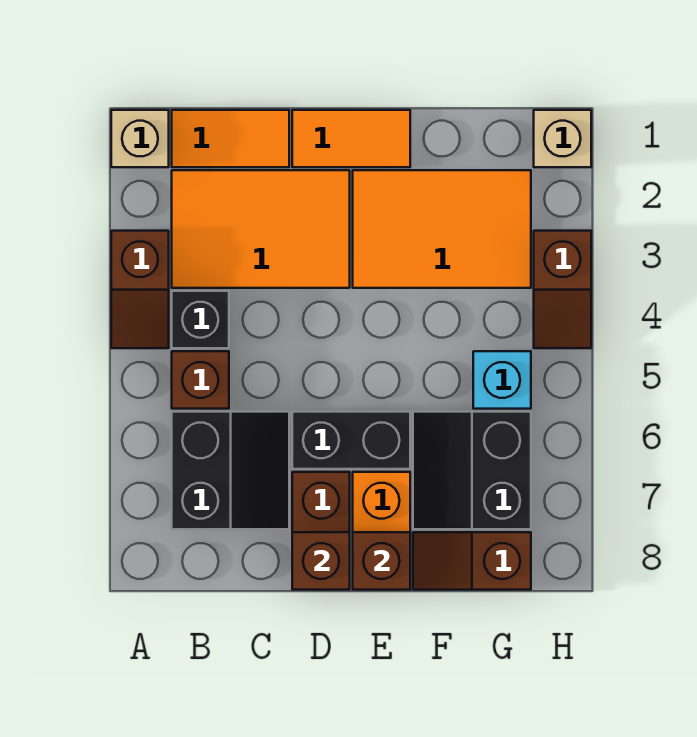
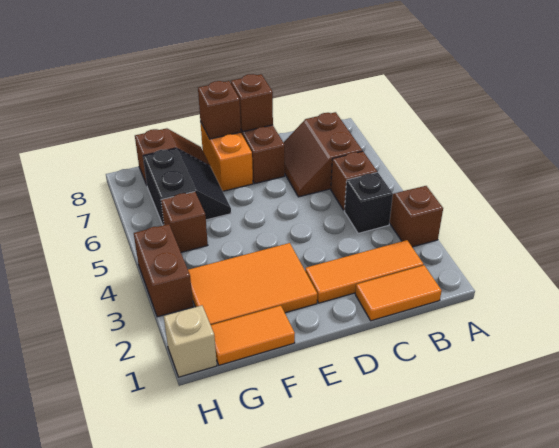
tan brick A1 level 1 -> none
orange tile B2:D3 level 1 -> orange tile B2:D2 level 1
black slope B6:C7 level 1 top B -> brown slope B6:C7 level 1 top B
orange tile D1:E1 level 1 -> orange tile F1:G1 level 1
black brick D6:E6 level 1 -> none
cyan brick G5 level 1 -> brown brick G5 level 1
brown slope H3:H4 level 1 top 3 -> brown brick H3:H4 level 1

